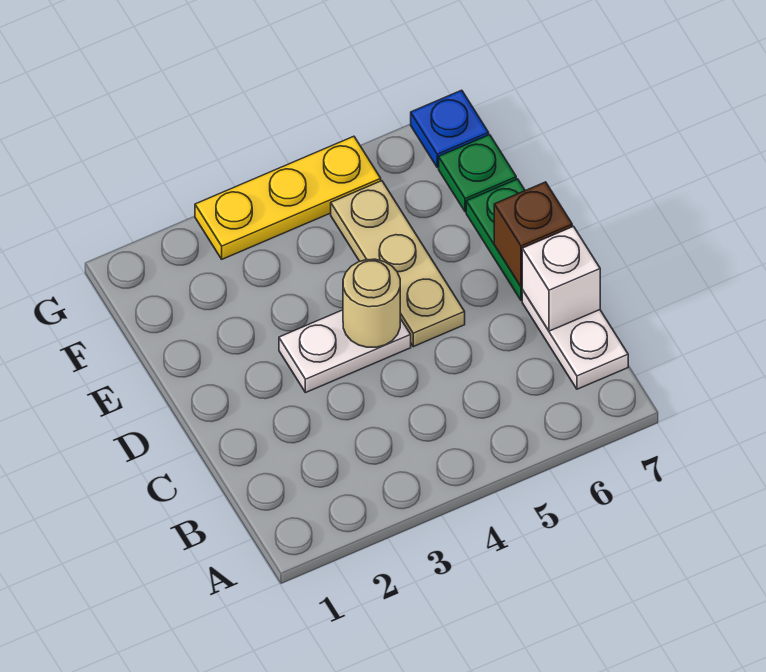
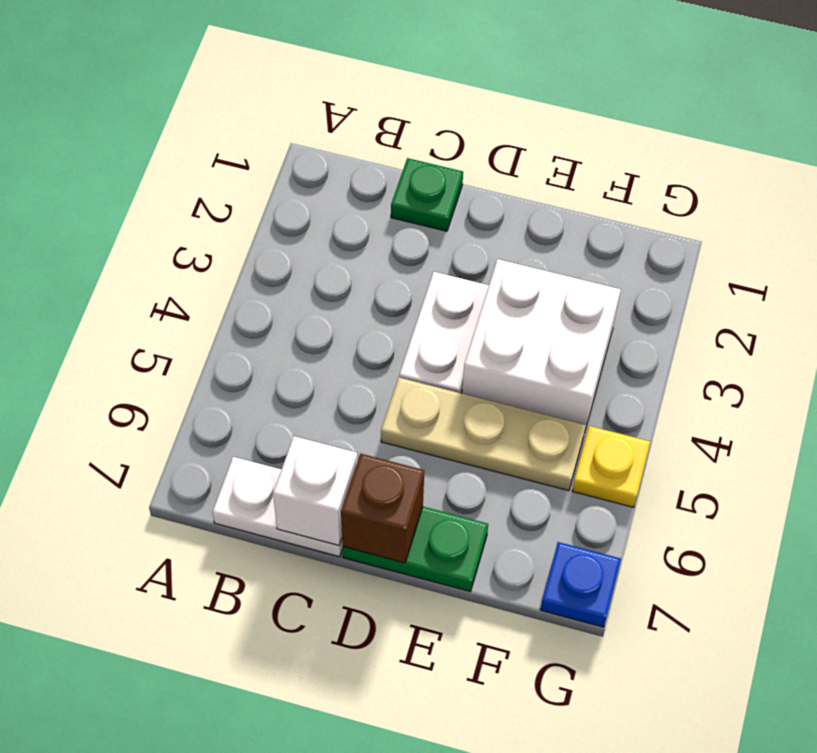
tan round brick D4 level 2 -> none
none -> white brick E3:F4 level 1
green plate F7 level 1 -> green plate C1 level 1
yellow plate G3:G5 level 1 -> yellow plate G5 level 1

